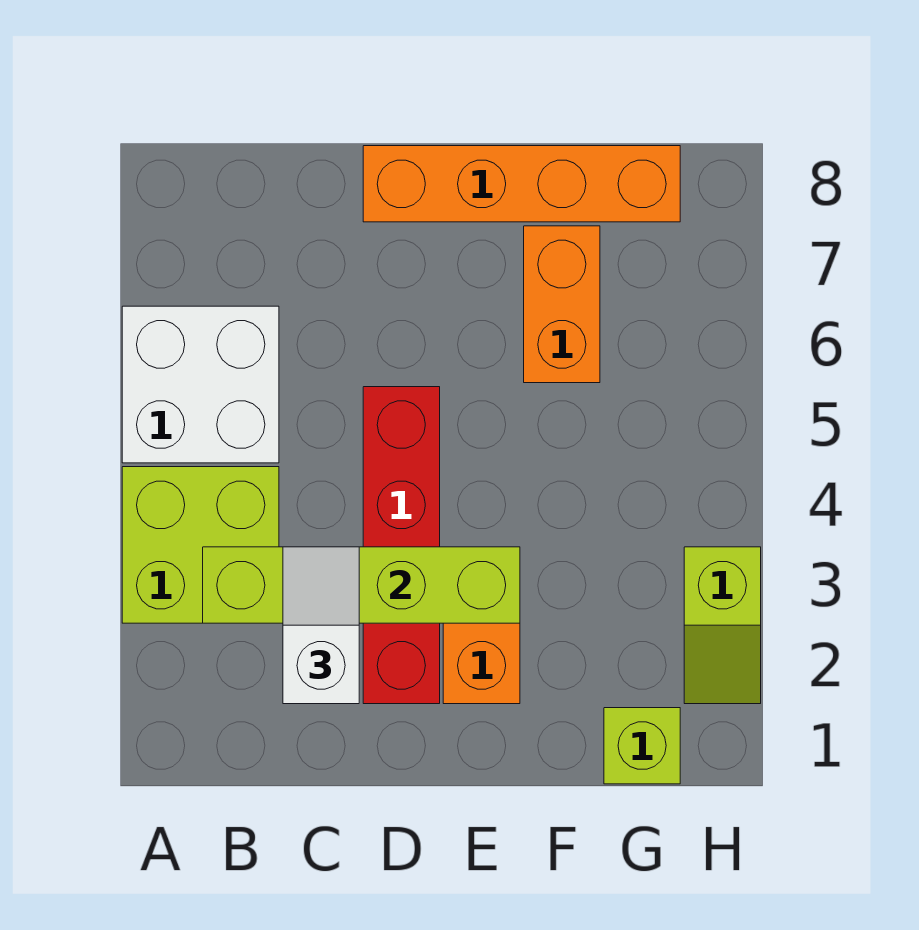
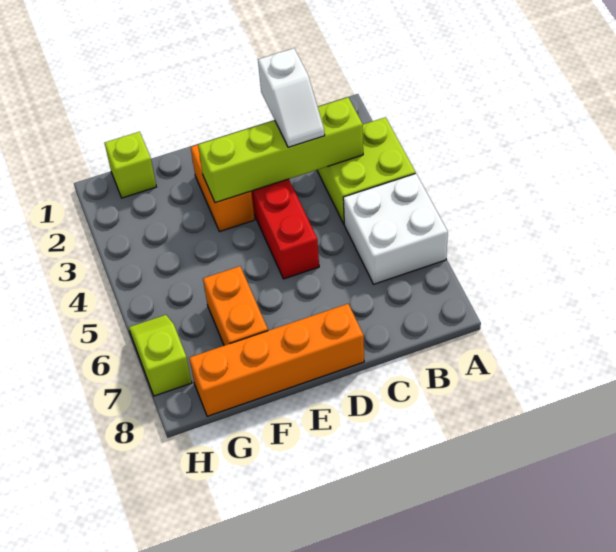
lime slope H2:H3 level 1 top 3 -> lime slope H6:H7 level 1 top 7

